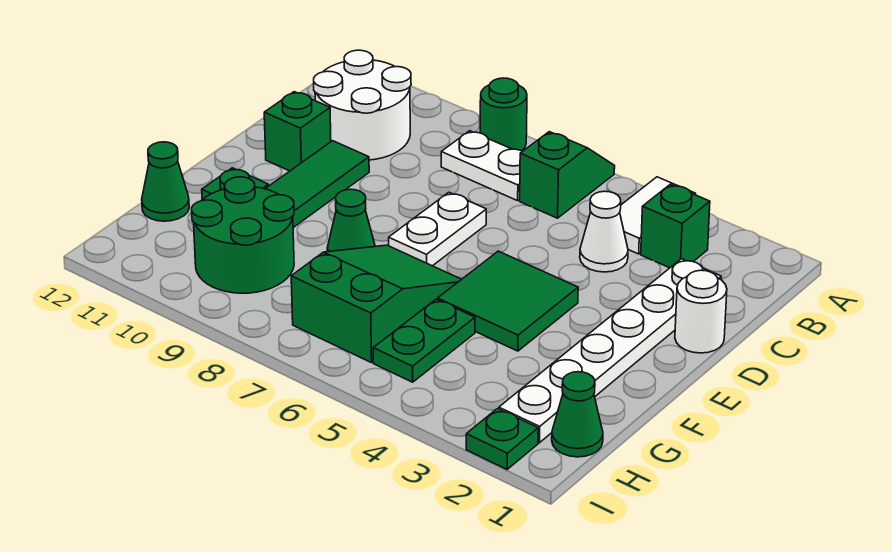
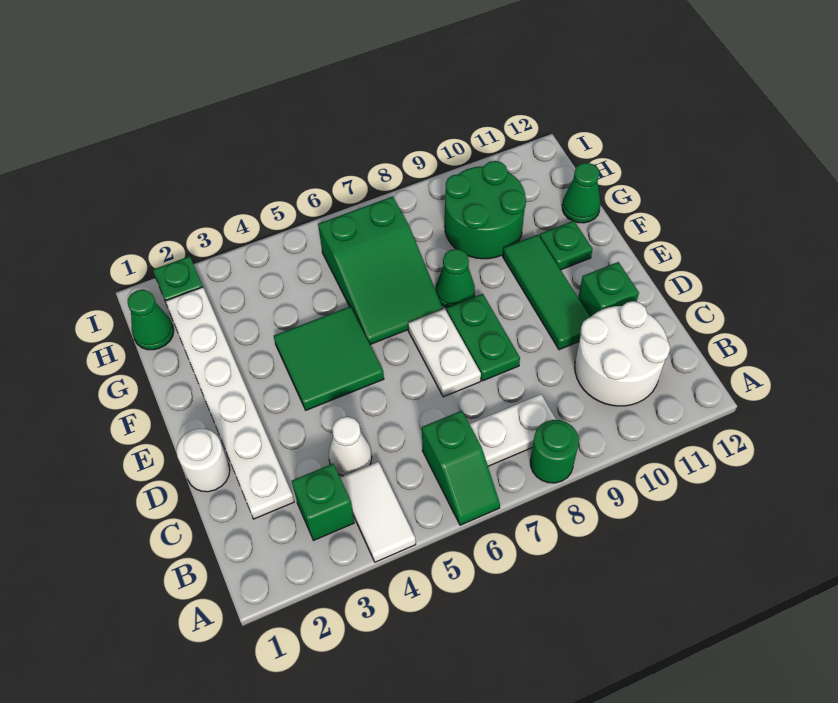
green plate G5:H5 level 1 -> green plate D8:E8 level 1

